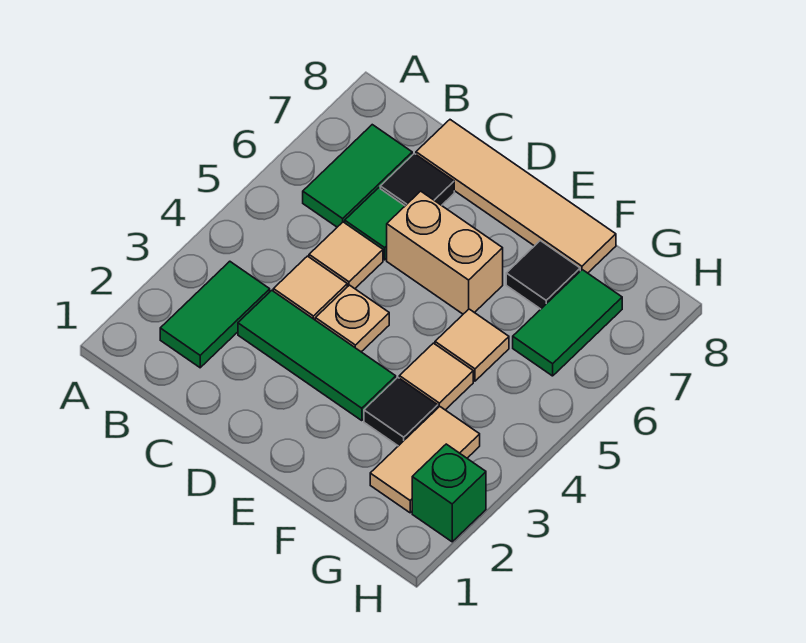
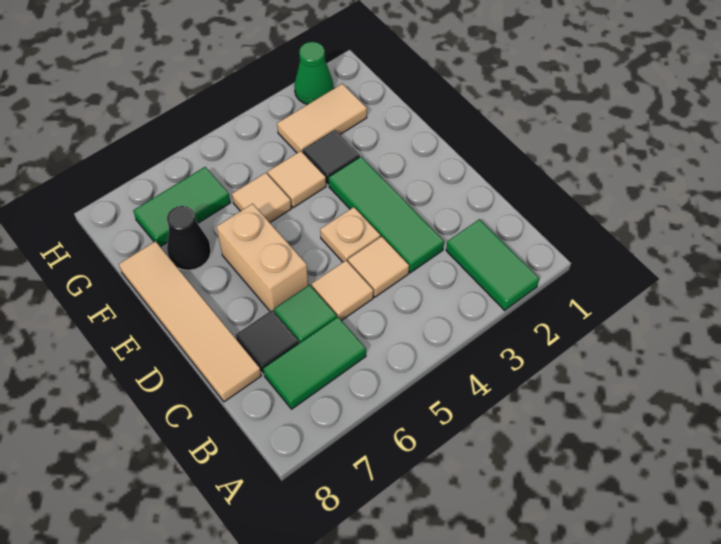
green tile B2:B3 level 1 -> green tile A2:B2 level 1
black tile F7 level 1 -> black cone F7 level 1
green brick H2 level 1 -> green cone H2 level 1

